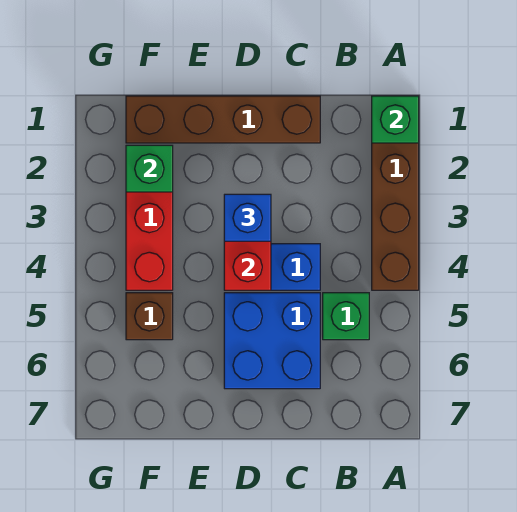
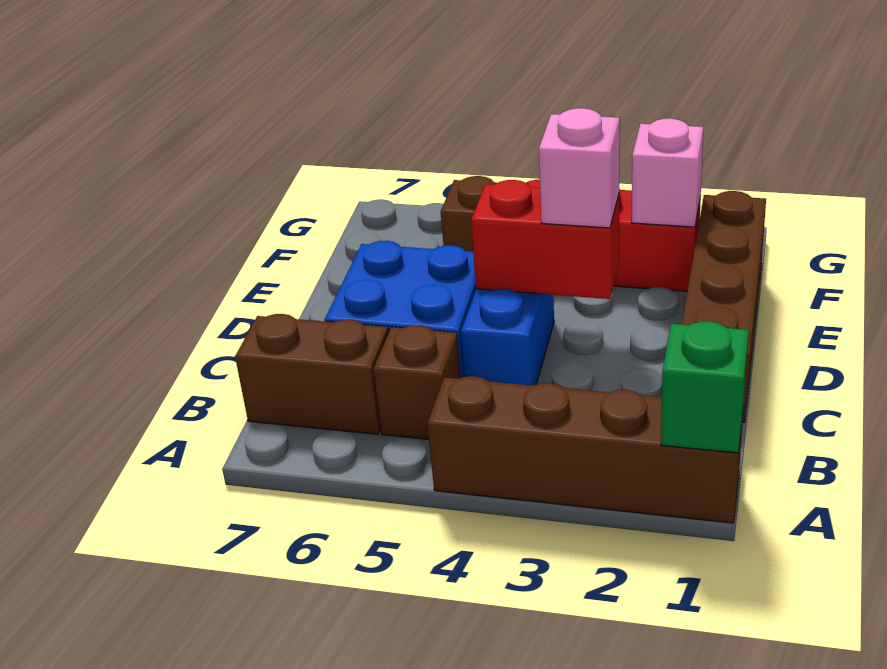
green brick B5 level 1 -> brown brick B5 level 1
none -> brown brick B6:B7 level 1
blue brick D3 level 3 -> pink brick D3 level 3
green brick F2 level 2 -> pink brick F2 level 2

